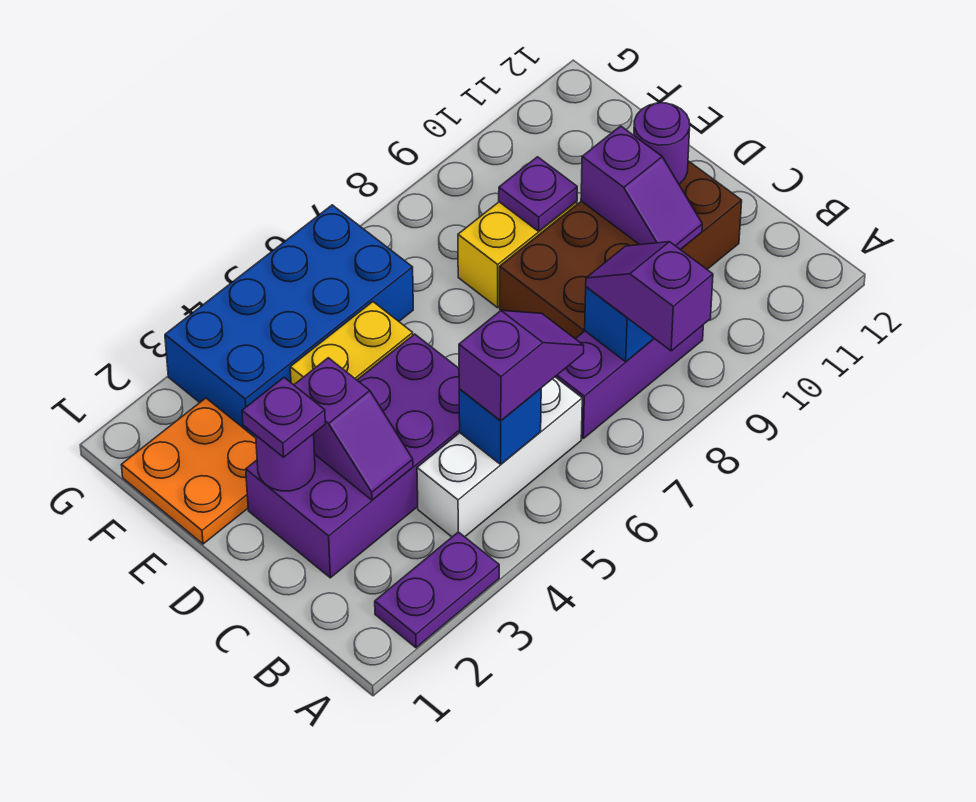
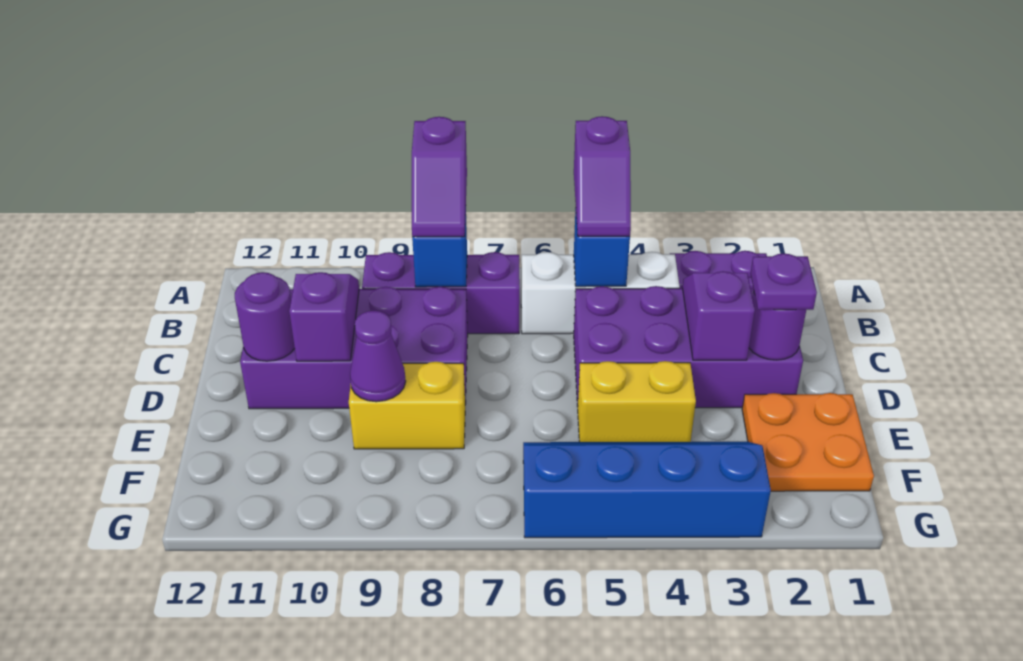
purple slope B5:B6 level 3 top 5 -> purple slope A5:B5 level 3 top A
brown brick C8:D11 level 1 -> purple brick C8:D11 level 1
purple plate E9 level 2 -> purple cone E9 level 2
blue brick F3:G6 level 1 -> blue slope F3:G6 level 1 top G

